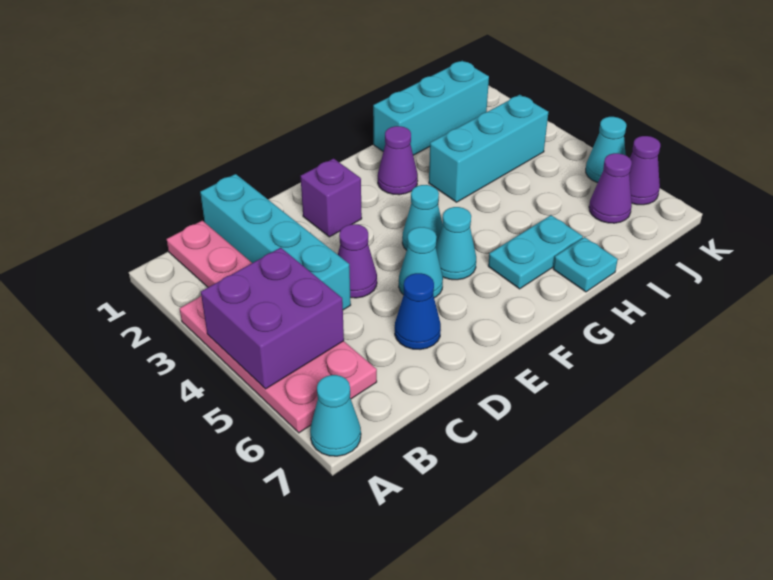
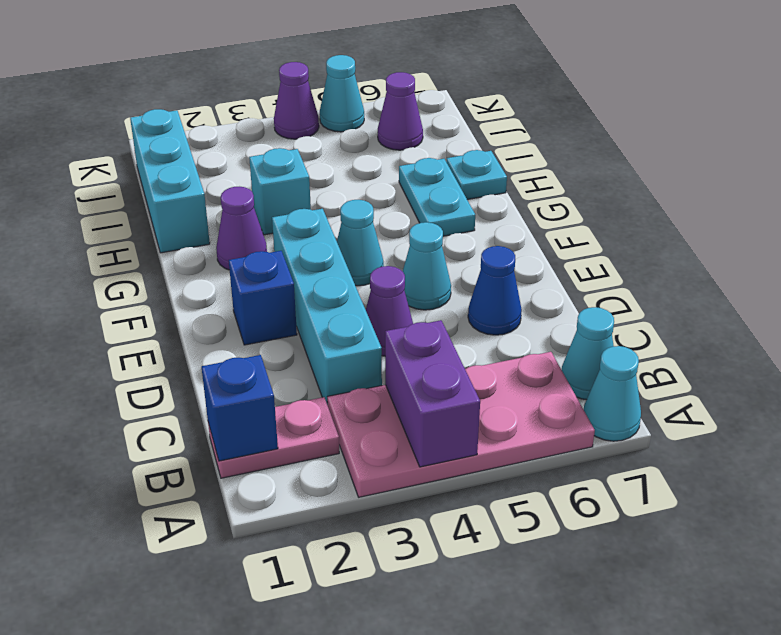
purple brick A4:B5 level 2 -> purple brick A4:B4 level 2
none -> blue brick B1 level 2
cyan brick C1:C4 level 1 -> cyan brick C3:F3 level 1
purple brick E2 level 1 -> blue brick E2 level 1
cyan cone F5 level 1 -> cyan cone B7 level 1
cyan brick H3:J3 level 1 -> cyan brick H3 level 1
purple cone K6 level 1 -> purple cone K4 level 1

